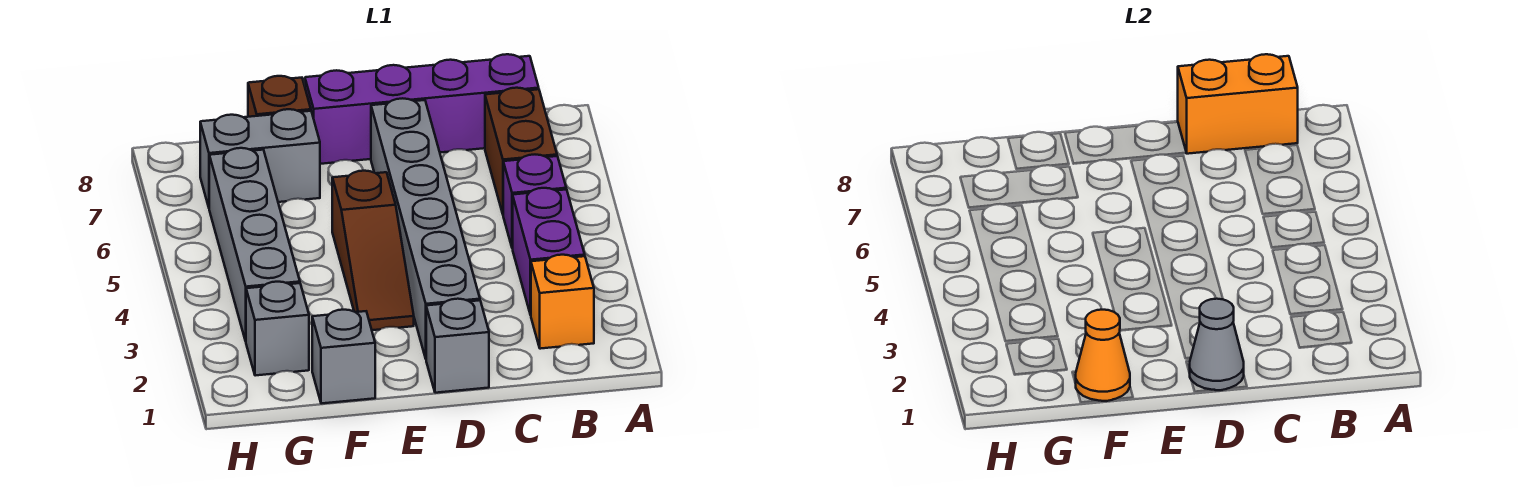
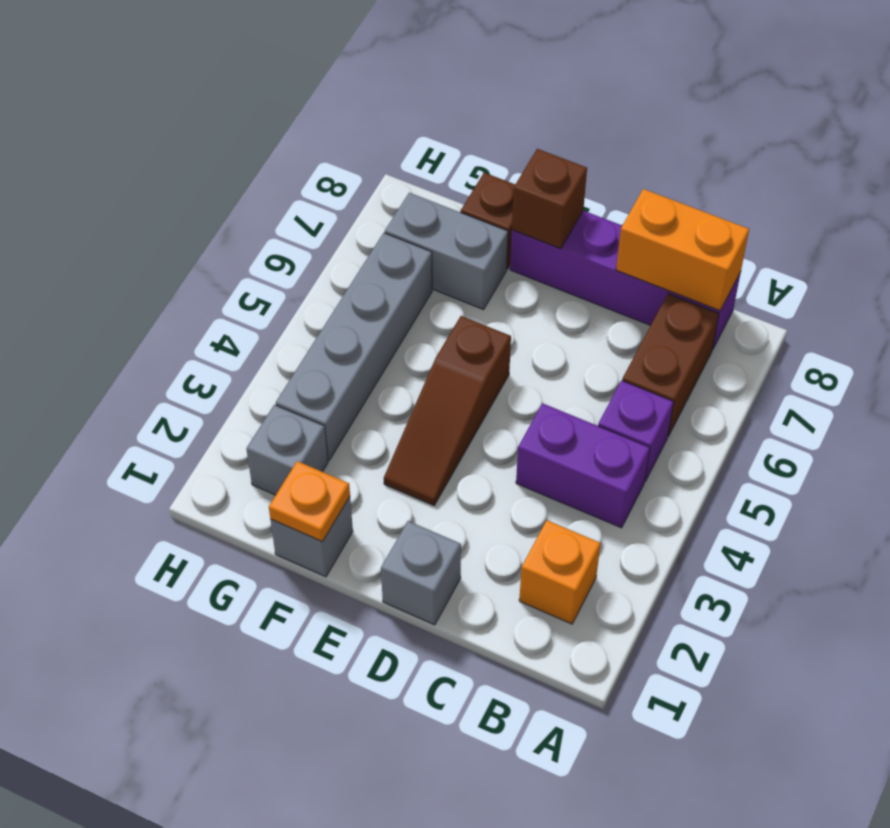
purple brick B3:B4 level 1 -> purple brick B4:C4 level 1
grey cone D1 level 2 -> none
grey brick D2:D7 level 1 -> none
none -> brown brick E8 level 2
orange cone F1 level 2 -> orange plate F1 level 2

